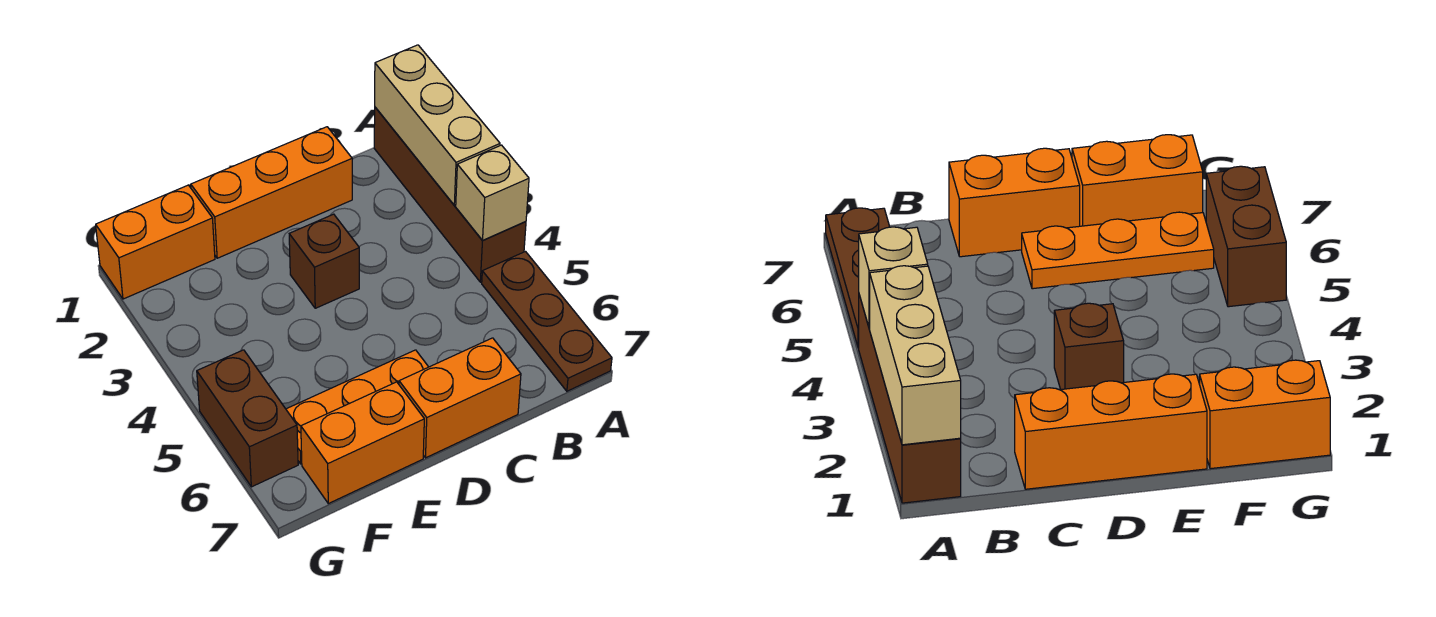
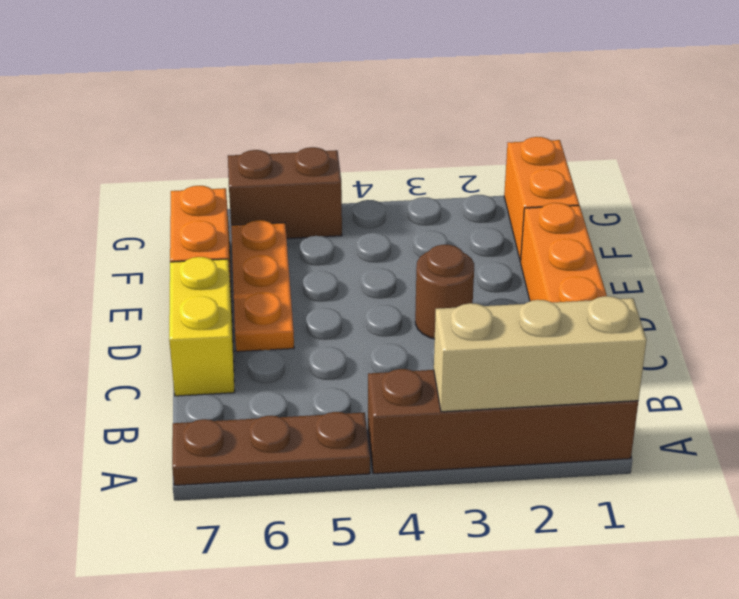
tan brick A4 level 2 -> none
orange brick C7:D7 level 1 -> yellow brick C7:D7 level 1
brown brick D3 level 1 -> brown round brick D3 level 1

